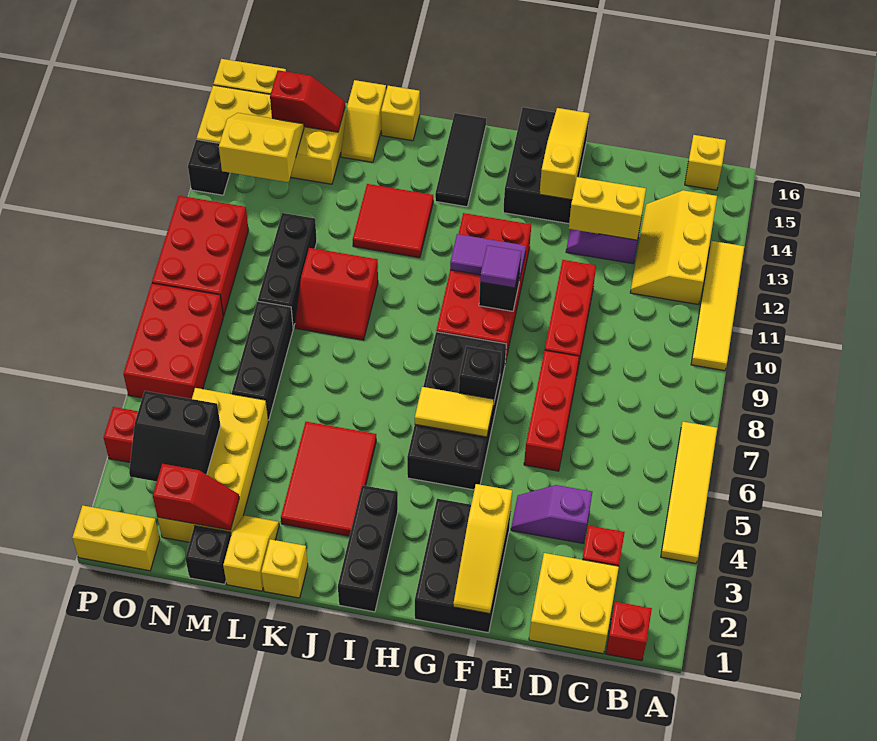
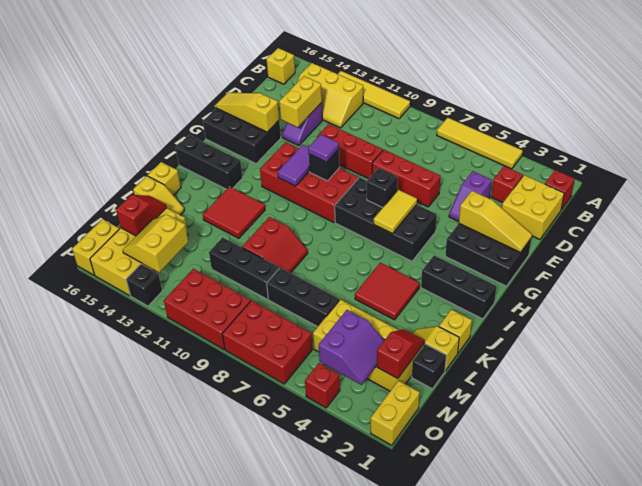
black tile I14:I16 level 1 -> black brick I14:I16 level 1
red tile J3:K5 level 1 -> red tile J4:K5 level 1
black slope N3:O4 level 2 top 4 -> purple slope N3:O4 level 2 top 4

